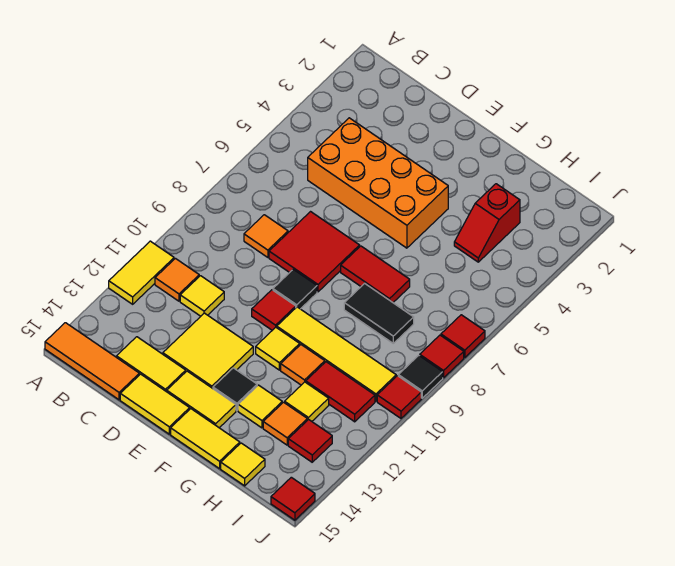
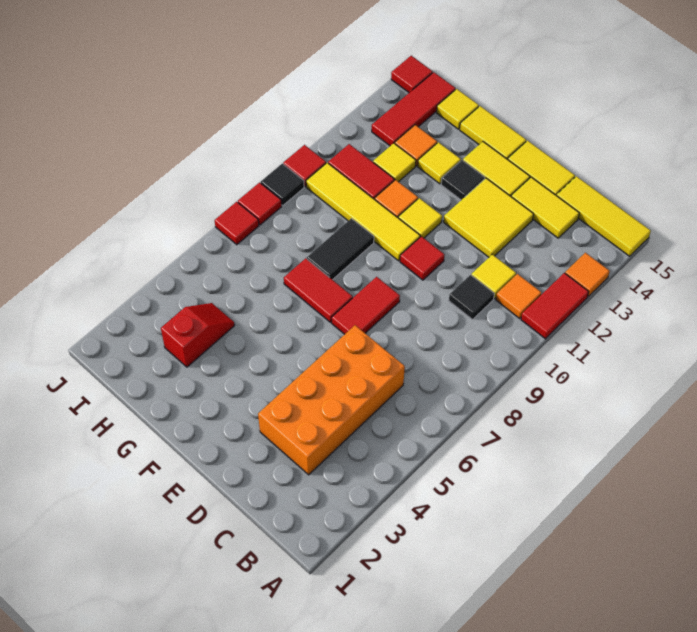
yellow tile A11:A12 level 1 -> red tile A11:A12 level 1
orange tile A15:C15 level 1 -> yellow tile A15:C15 level 1
orange brick C4:F5 level 1 -> orange brick C3:D6 level 1
orange tile C8 level 1 -> orange tile A13 level 1
red tile D7:E8 level 1 -> red tile E7:E8 level 1
black tile E9 level 1 -> black tile C10 level 1
black tile G8:H8 level 1 -> black tile G8:G9 level 1
red tile I13 level 1 -> red tile I13:I15 level 1

